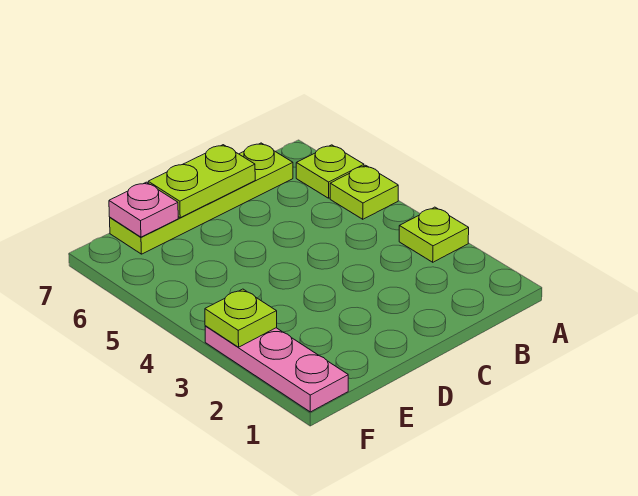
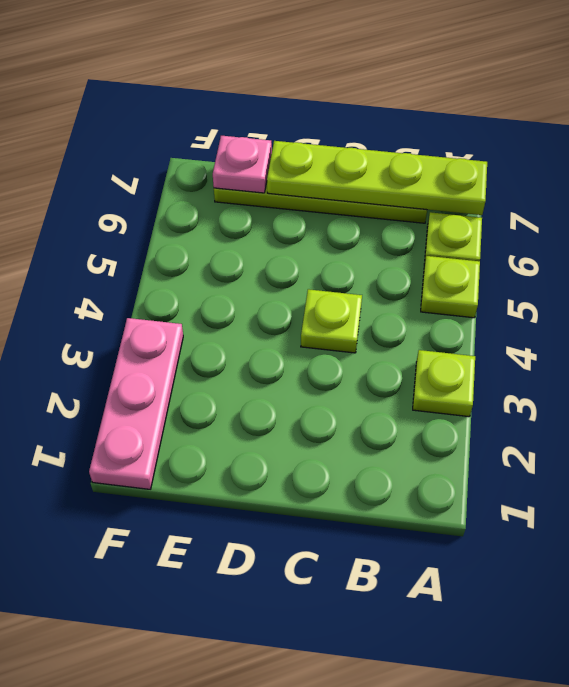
lime plate C7:D7 level 2 -> lime plate A7:D7 level 2
lime plate F3 level 2 -> lime plate C4 level 1

